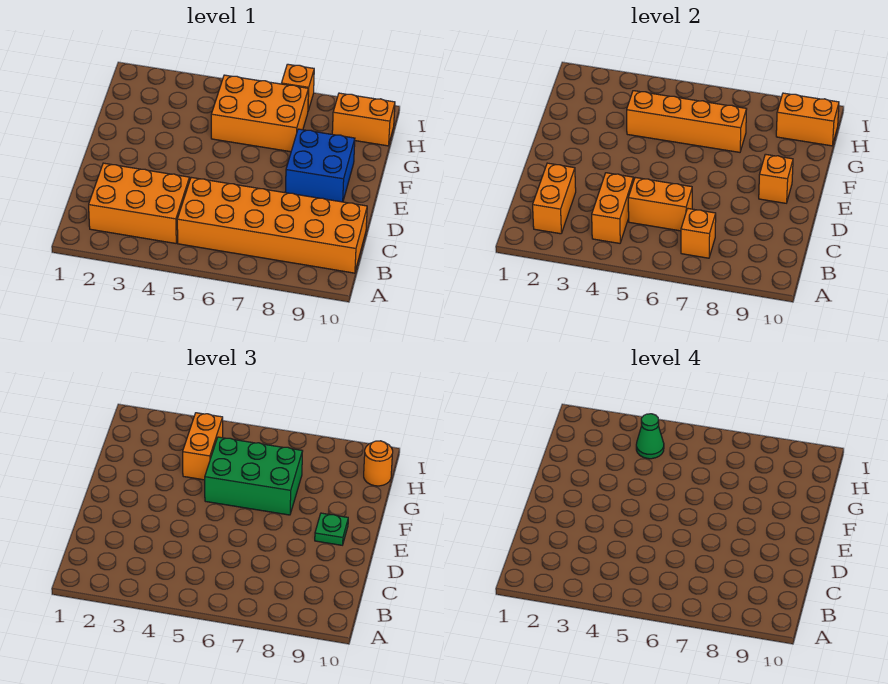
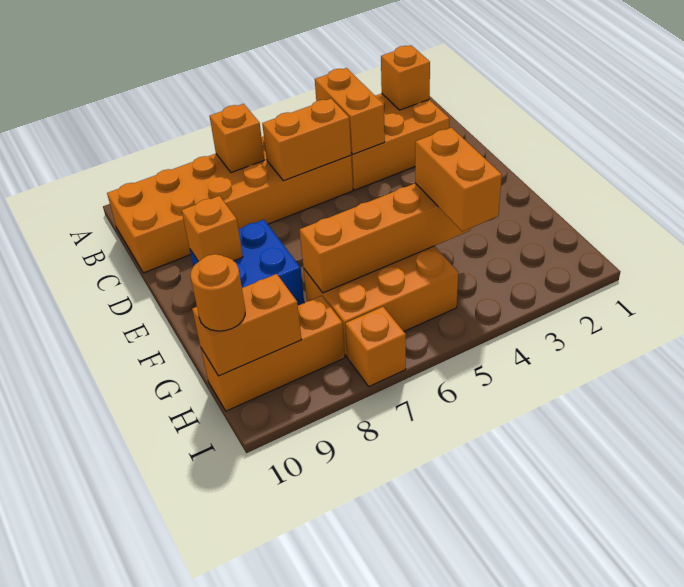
orange brick B2:C2 level 2 -> orange brick B2 level 2
green plate E9 level 3 -> none
green brick F5:G7 level 3 -> none
green cone H4 level 4 -> none
orange brick H9:H10 level 1 -> orange brick H8:H10 level 1

